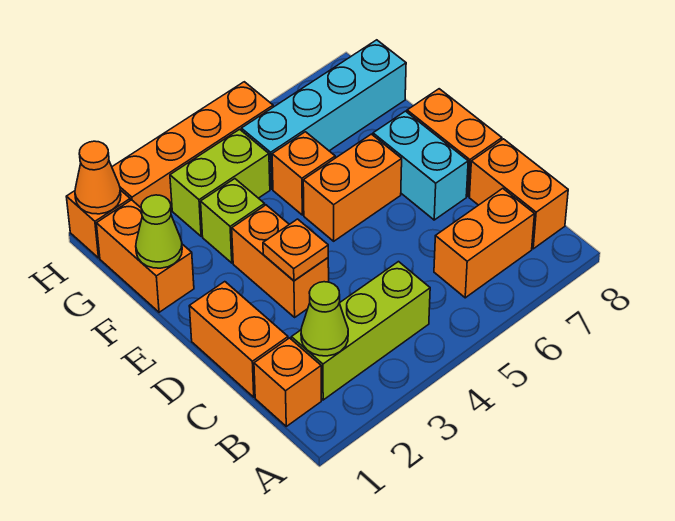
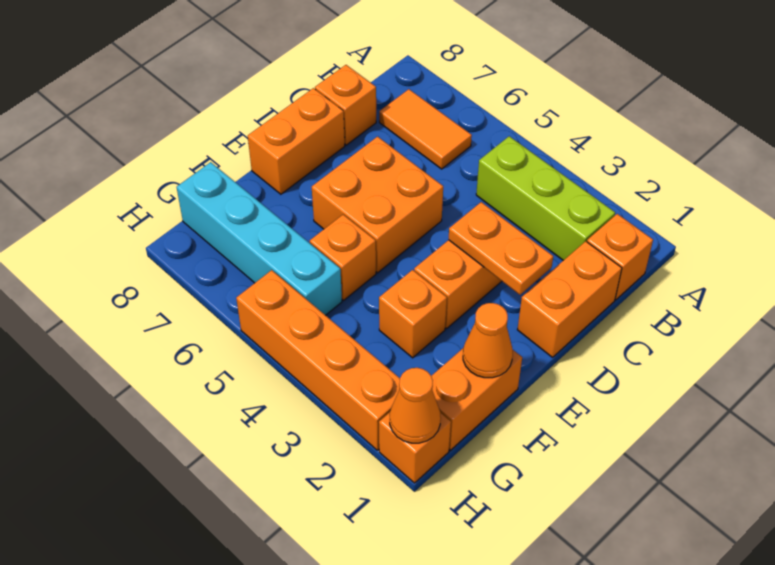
lime cone B2 level 2 -> none
orange brick B6:B7 level 1 -> orange tile B6:B7 level 1
orange brick B8:C8 level 1 -> orange brick C8 level 1
orange plate D3 level 2 -> orange plate D2:D3 level 2
cyan brick D7:E7 level 1 -> none
orange brick E5:E6 level 1 -> orange brick D5:E6 level 1
lime cone F1 level 2 -> orange cone F1 level 2
lime brick F3 level 1 -> orange brick F3 level 1
lime brick G3:G4 level 1 -> none

